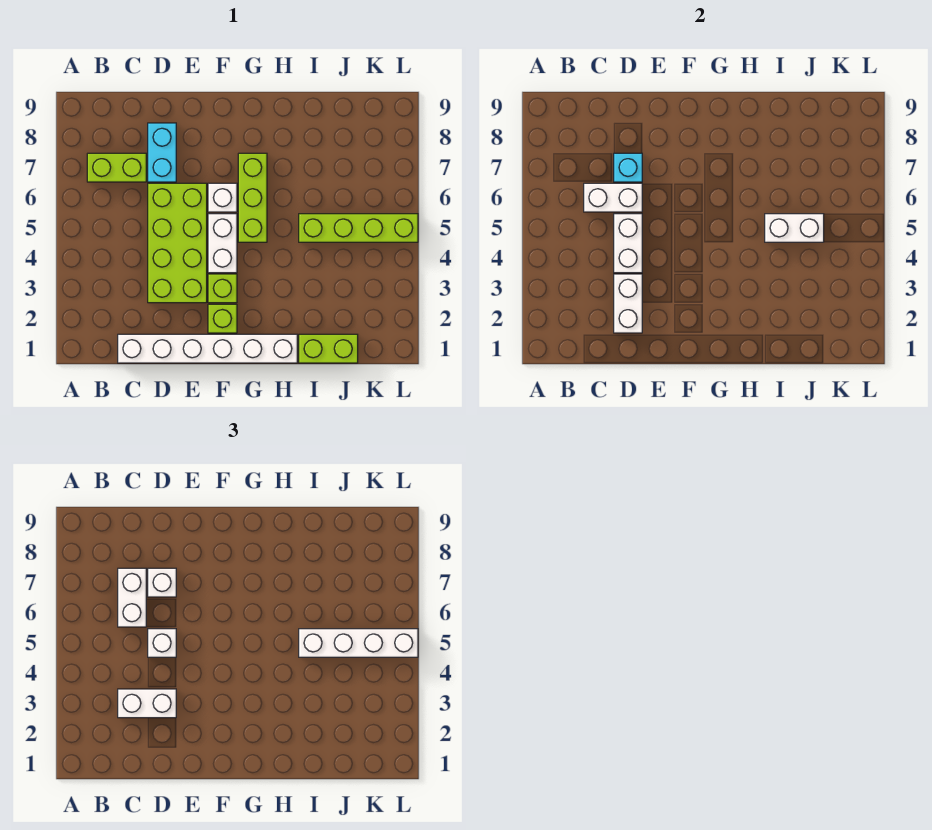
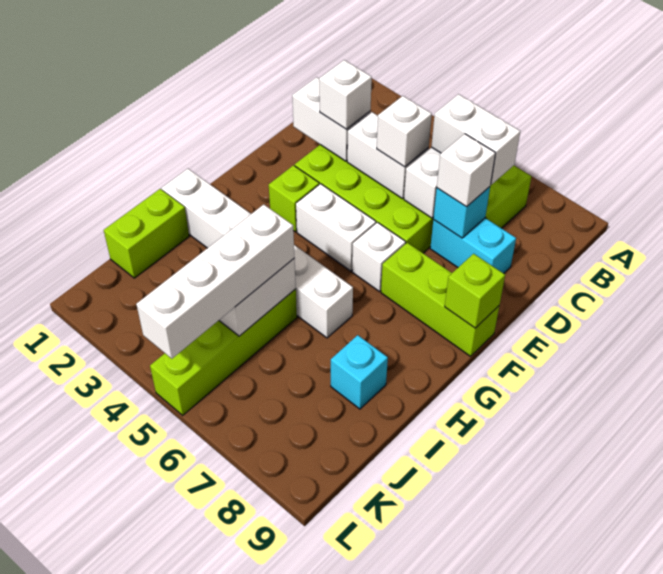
white brick C1:H1 level 1 -> white brick H1:H6 level 1
white brick C3:D3 level 3 -> white brick D3 level 3
lime brick F2 level 1 -> lime brick F9 level 2
lime brick G5:G7 level 1 -> lime brick F7:F9 level 1
none -> cyan brick I8 level 1

